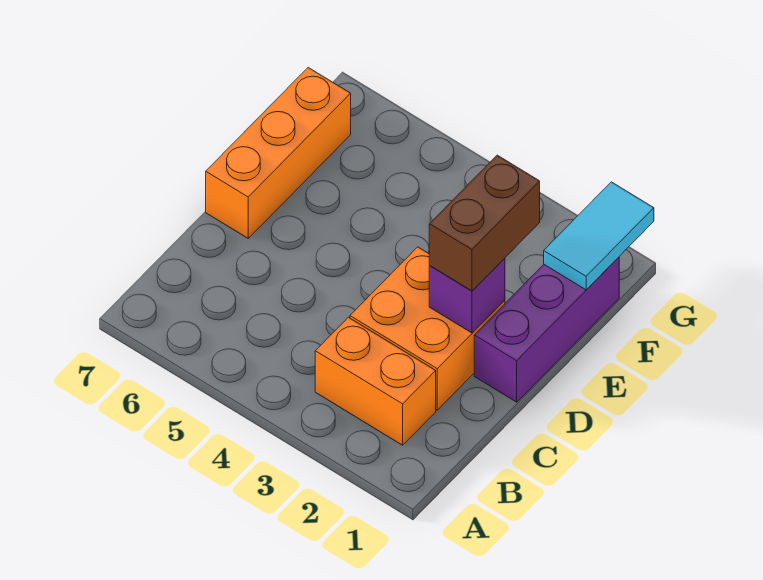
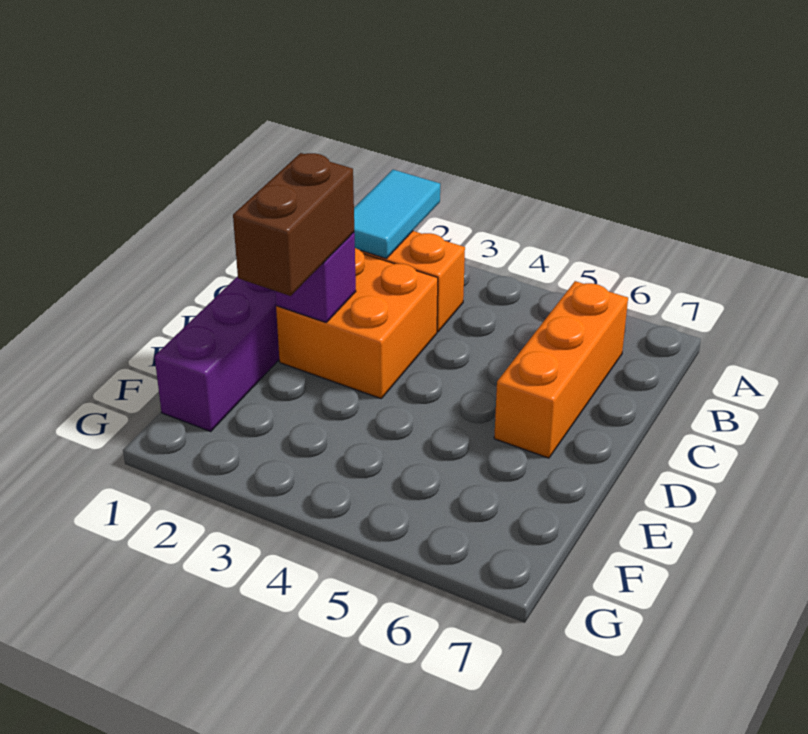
orange brick D7:F7 level 1 -> orange brick B6:D6 level 1
cyan tile F1:G1 level 2 -> cyan tile A2:B2 level 2

